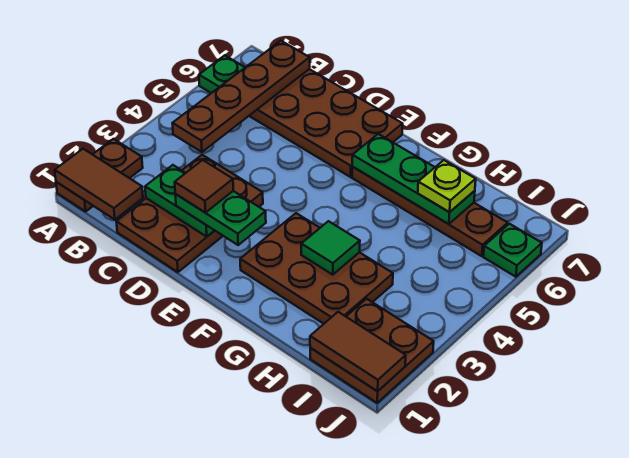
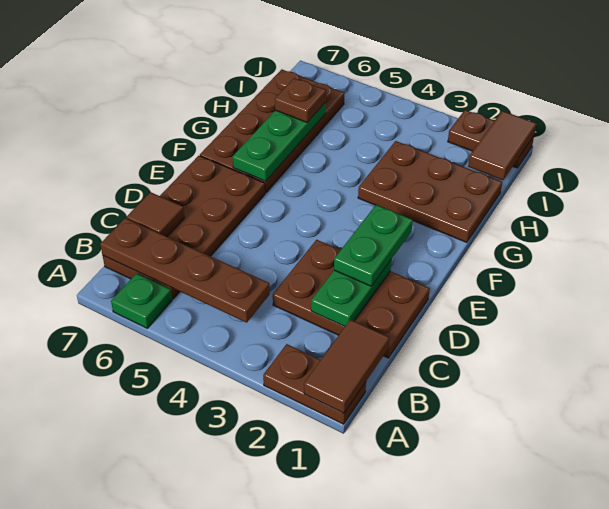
brown tile D2 level 4 -> brown tile C7 level 2
brown plate F2:H3 level 1 -> brown plate G1:H3 level 1
brown plate F6:I6 level 1 -> brown plate F6:I7 level 1
green tile G3 level 2 -> none
lime plate H6 level 3 -> brown plate H6 level 3
brown plate I1:J2 level 1 -> brown plate J1:J2 level 1
green plate J6 level 1 -> none

